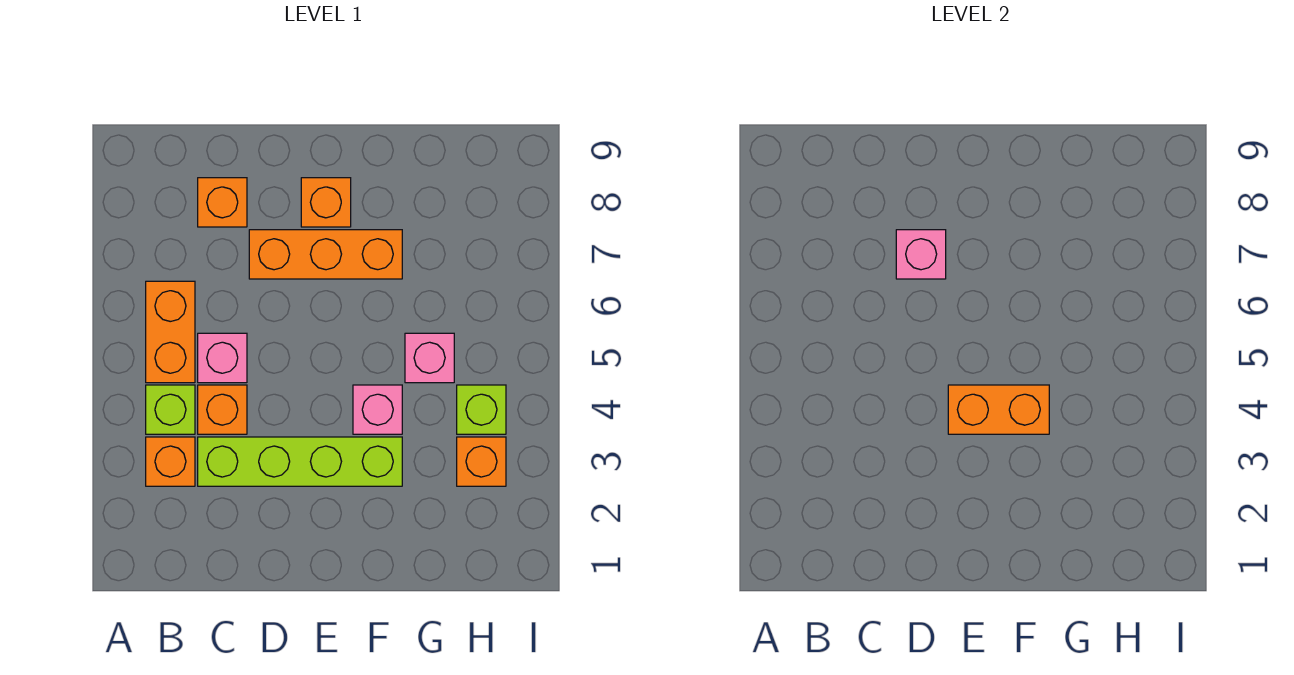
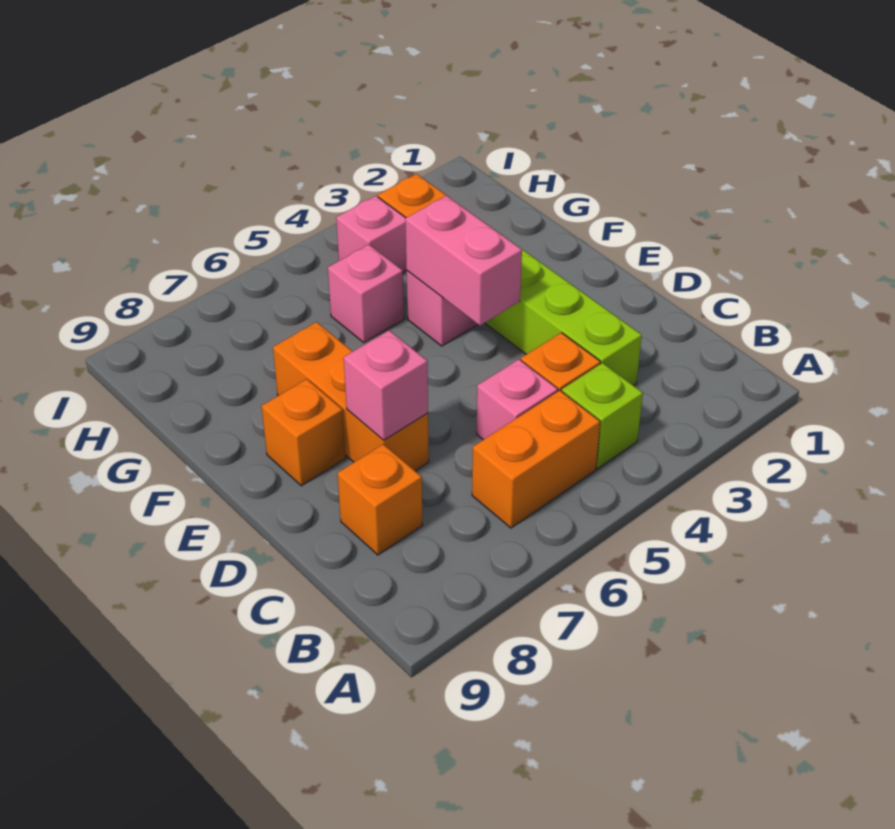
orange brick B3 level 1 -> none
orange brick E4:F4 level 2 -> pink brick E4:F4 level 2
lime brick H4 level 1 -> pink brick H4 level 1

